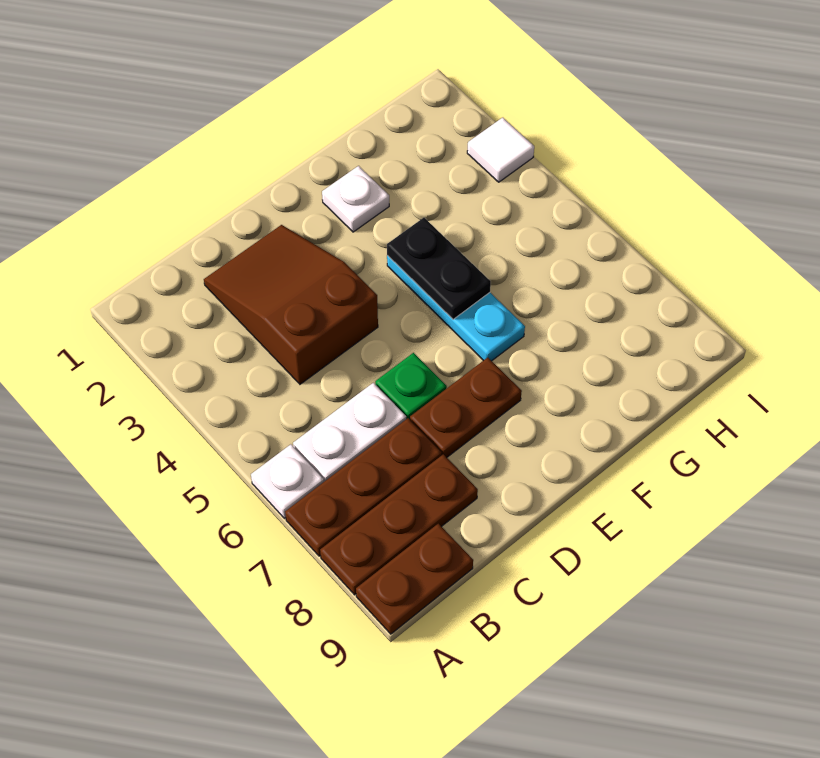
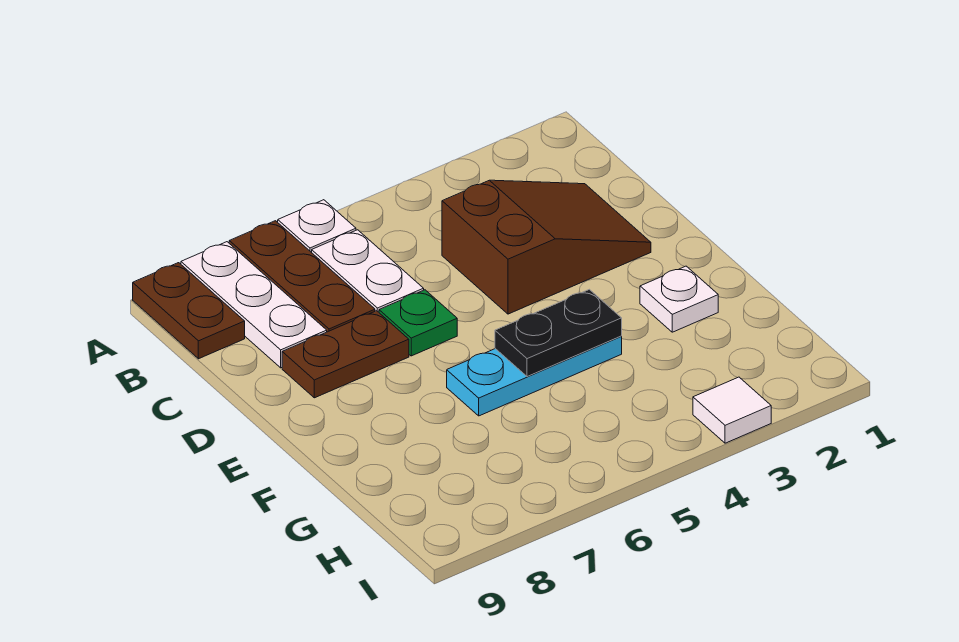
brown plate A8:C8 level 1 -> white plate A8:C8 level 1
brown plate D7:E7 level 1 -> brown plate D7:D8 level 1

